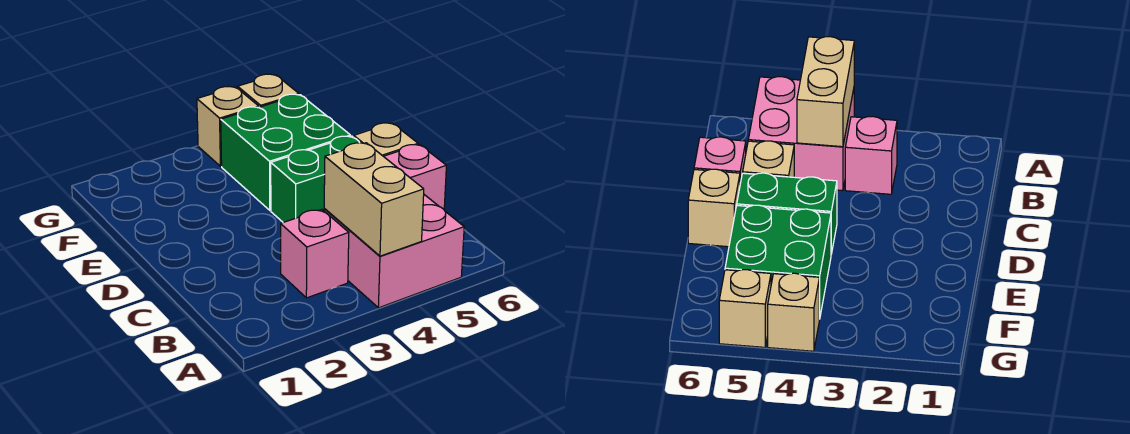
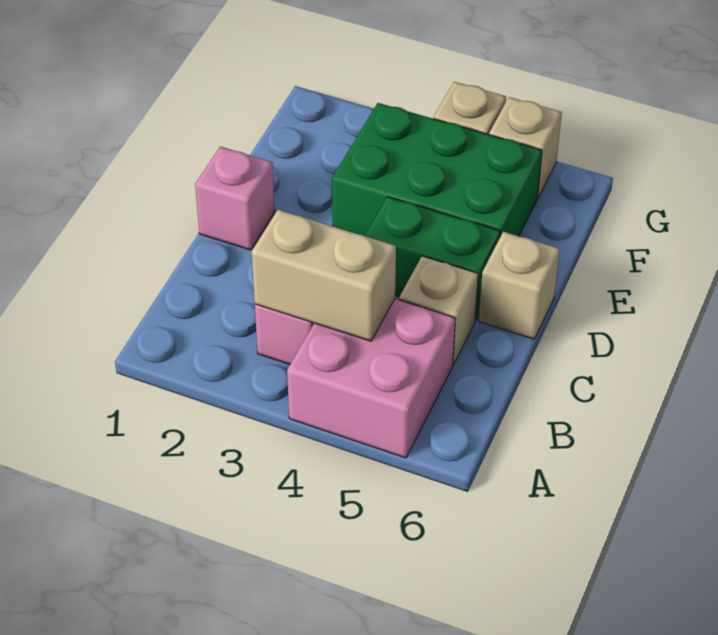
tan brick A4:B4 level 2 -> tan brick B3:B4 level 2
pink brick C6 level 1 -> pink brick D1 level 1
green brick E4:F5 level 1 -> green brick E3:F5 level 1

